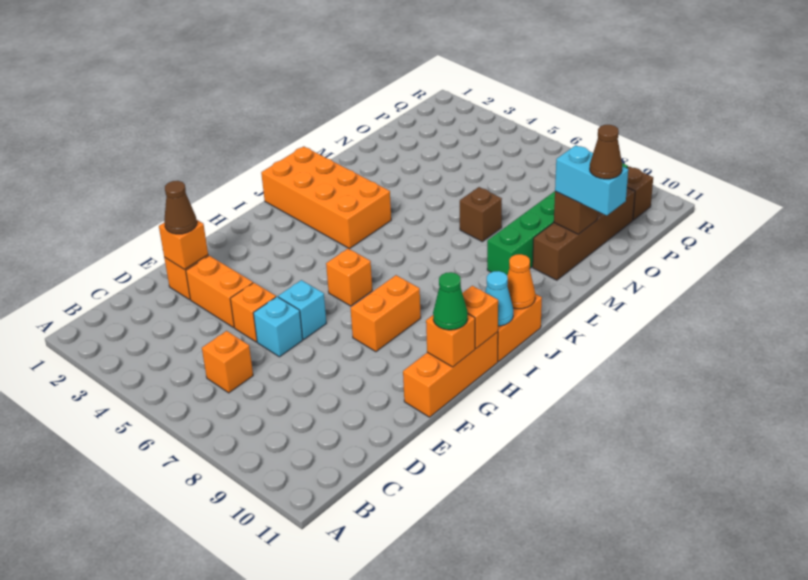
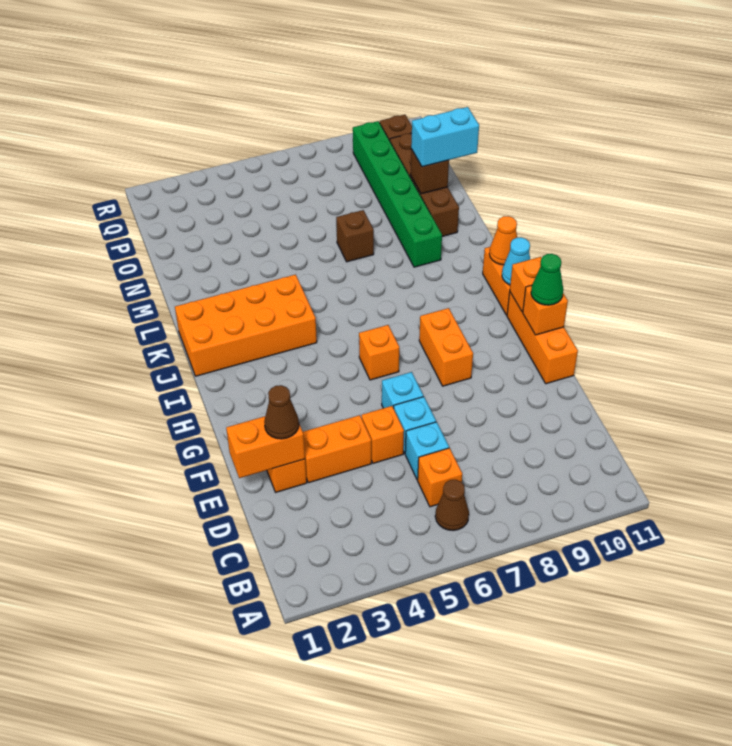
none -> cyan brick D6 level 1
orange brick E2 level 2 -> orange brick E1:E2 level 2
brown cone N11 level 4 -> brown cone B6 level 1

